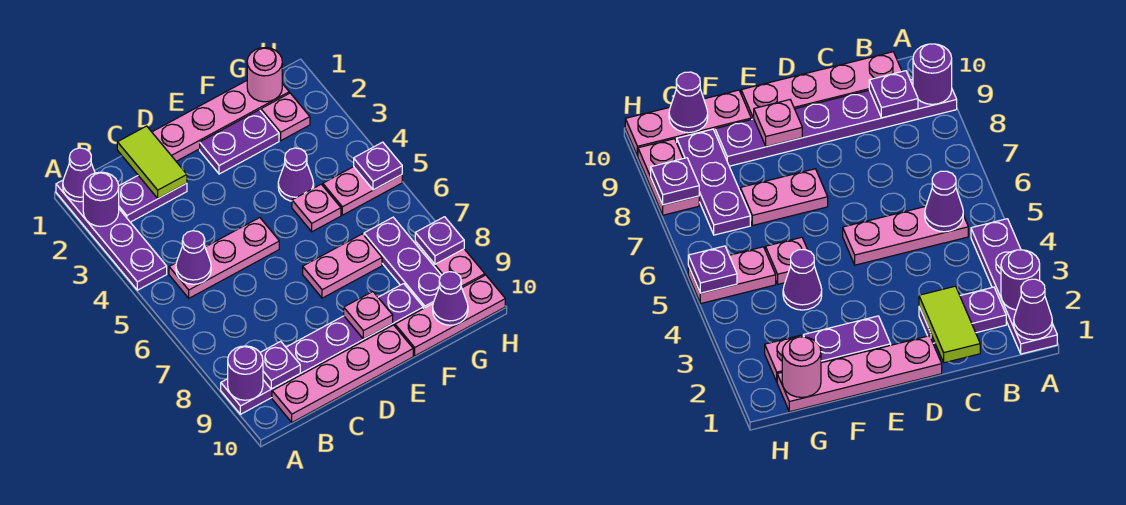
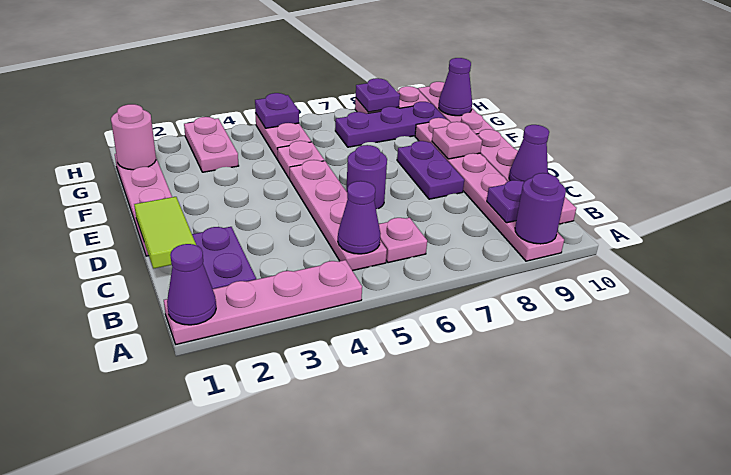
purple plate A1:A4 level 1 -> pink plate A1:A4 level 1
purple round brick A2 level 2 -> purple round brick D6 level 1
purple plate A9:F9 level 1 -> pink plate A9:F9 level 1
pink plate B5:D5 level 1 -> pink plate B5:E5 level 1
lime tile C1:C2 level 2 -> lime tile C1:D1 level 2
purple plate E2:F2 level 1 -> purple plate D8:E8 level 1
pink plate E7:F7 level 1 -> pink plate G3:H3 level 1
purple cone F4 level 1 -> purple cone C10 level 2
pink plate G2 level 1 -> pink plate B6 level 1

